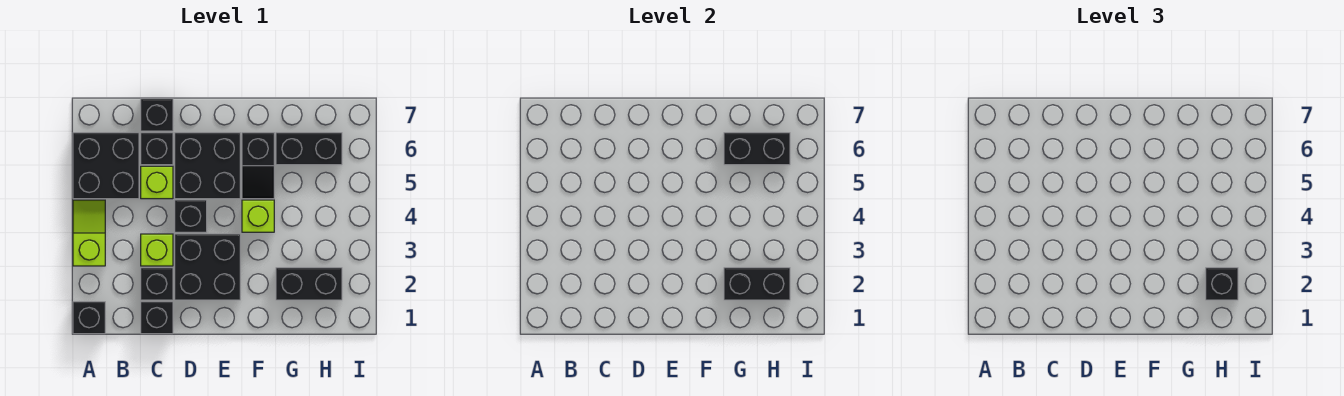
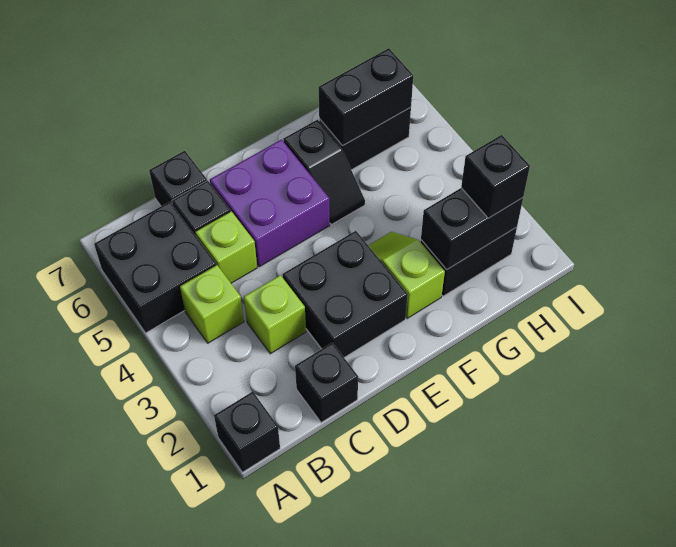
lime slope A3:A4 level 1 top 3 -> lime slope F2:F3 level 1 top 2
black brick C2 level 1 -> none
black brick D4 level 1 -> none
black brick D5:E6 level 1 -> purple brick D5:E6 level 1
lime brick F4 level 1 -> lime brick B4 level 1

